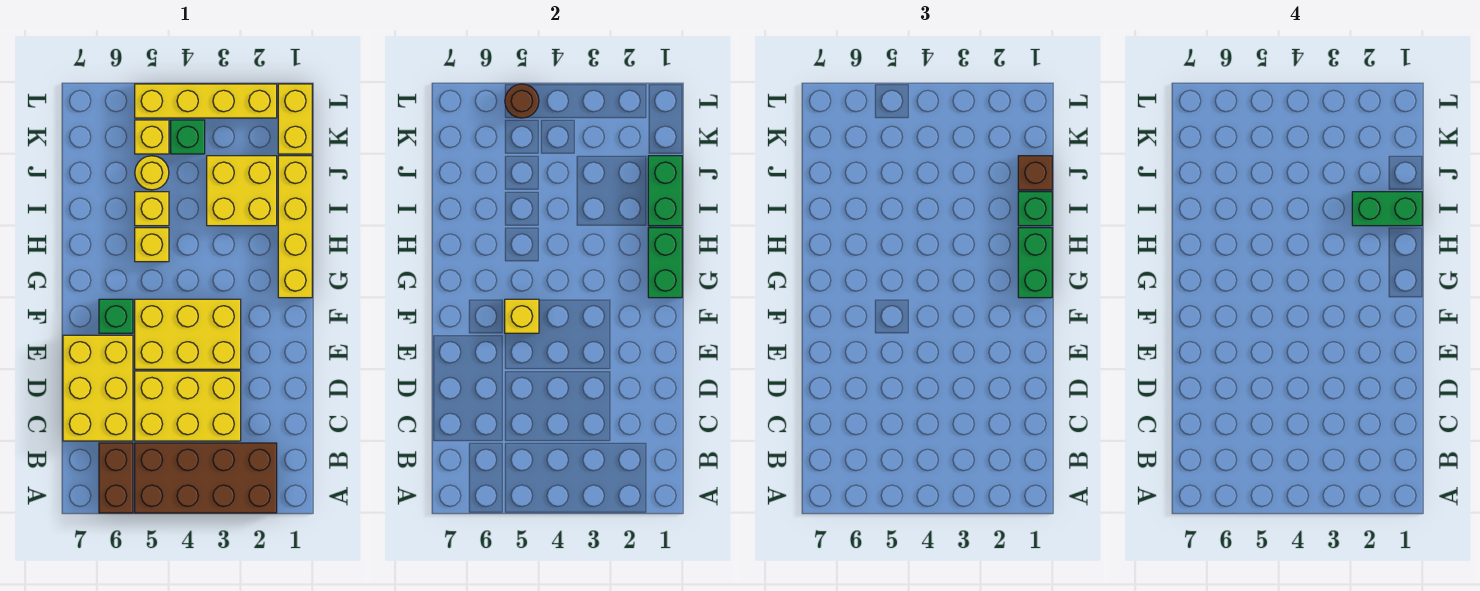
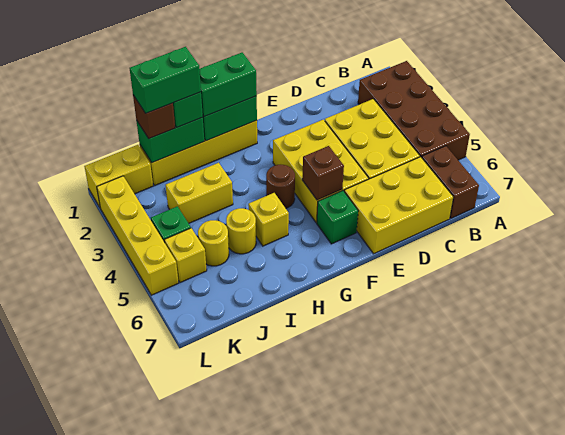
brown brick A6:B6 level 1 -> brown brick B6:B7 level 1
yellow brick F5 level 2 -> brown brick F5 level 2
green brick I1:I2 level 4 -> green brick I1:J1 level 4
yellow brick I2:J3 level 1 -> yellow brick I3:J3 level 1
yellow brick I5 level 1 -> yellow round brick I5 level 1
brown round brick L5 level 2 -> brown round brick G4 level 1

